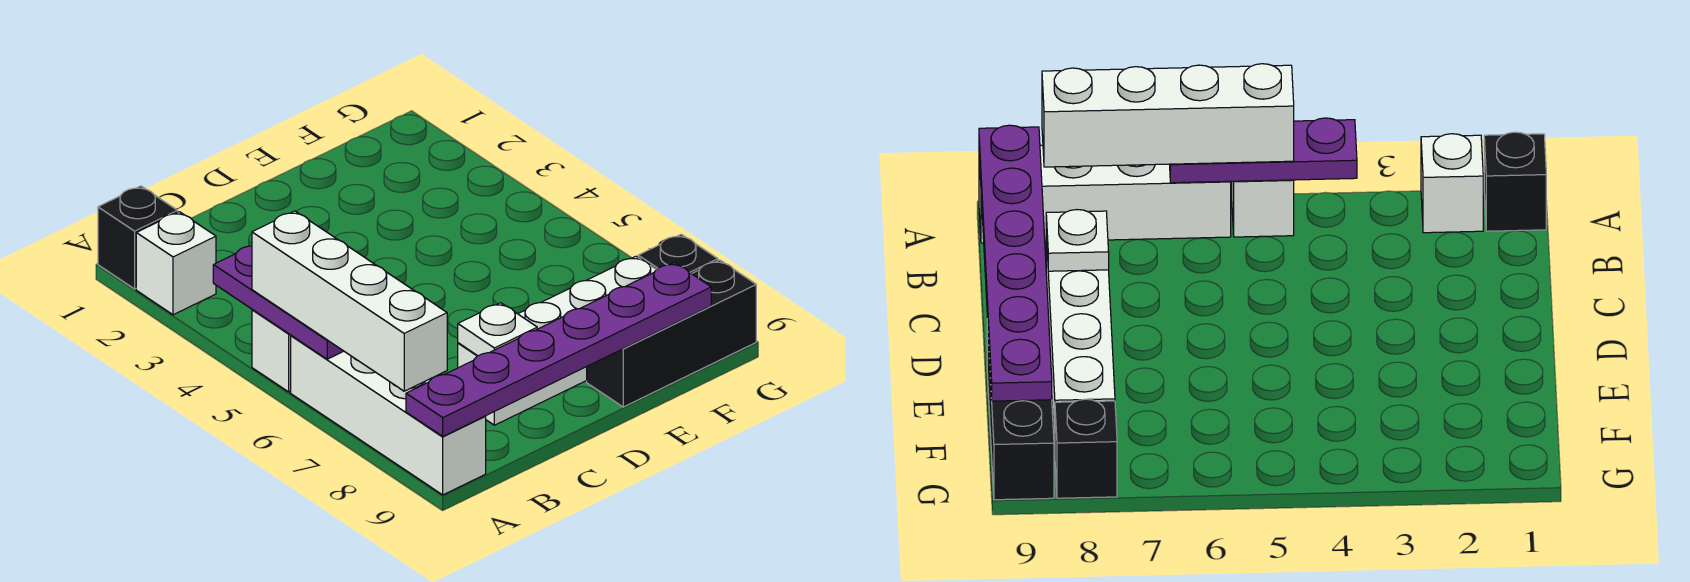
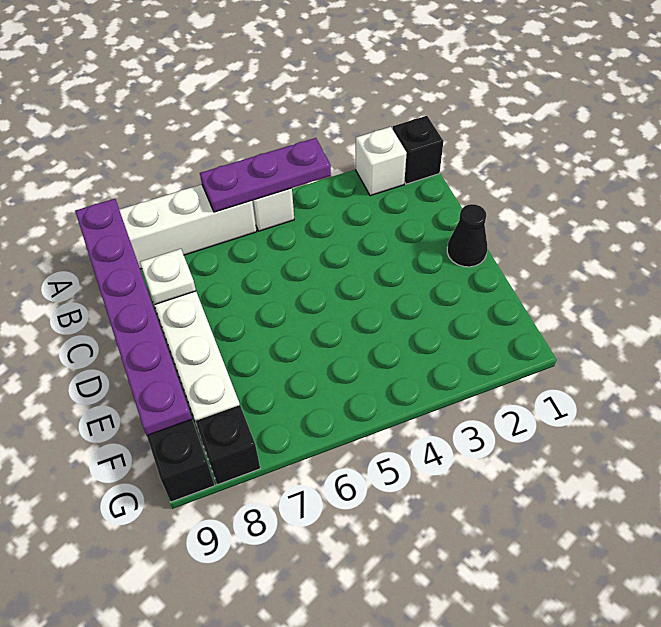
white brick A5:A8 level 3 -> none
none -> black cone D1 level 1

